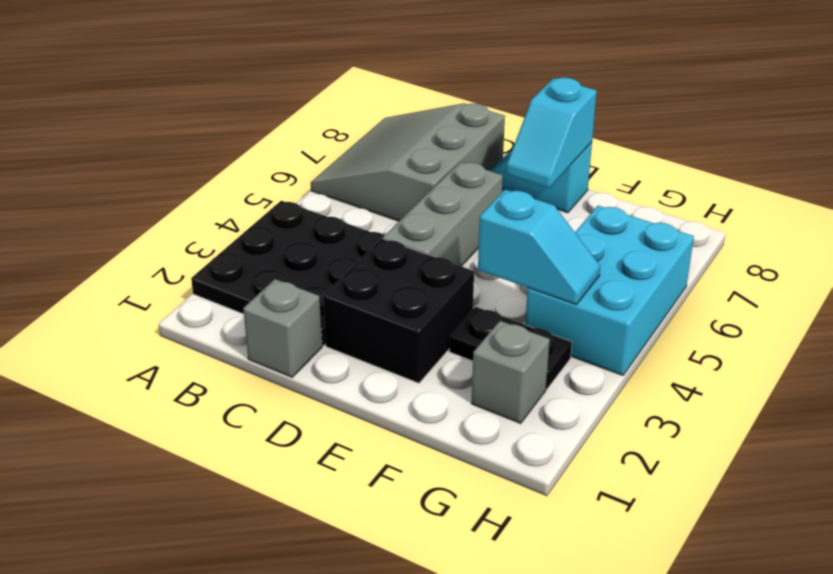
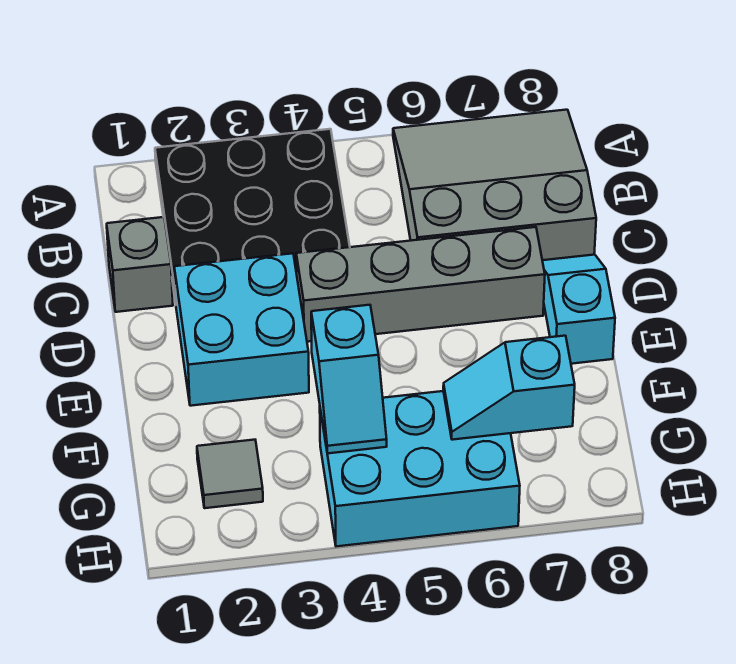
black brick D2:E3 level 1 -> cyan brick D2:E3 level 1
grey brick D4:D6 level 1 -> grey brick D4:D7 level 1
cyan slope E7:E8 level 2 top 8 -> cyan slope G6:G7 level 2 top 7
black plate F3:G3 level 1 -> none
grey brick G2 level 1 -> grey tile G2 level 1

